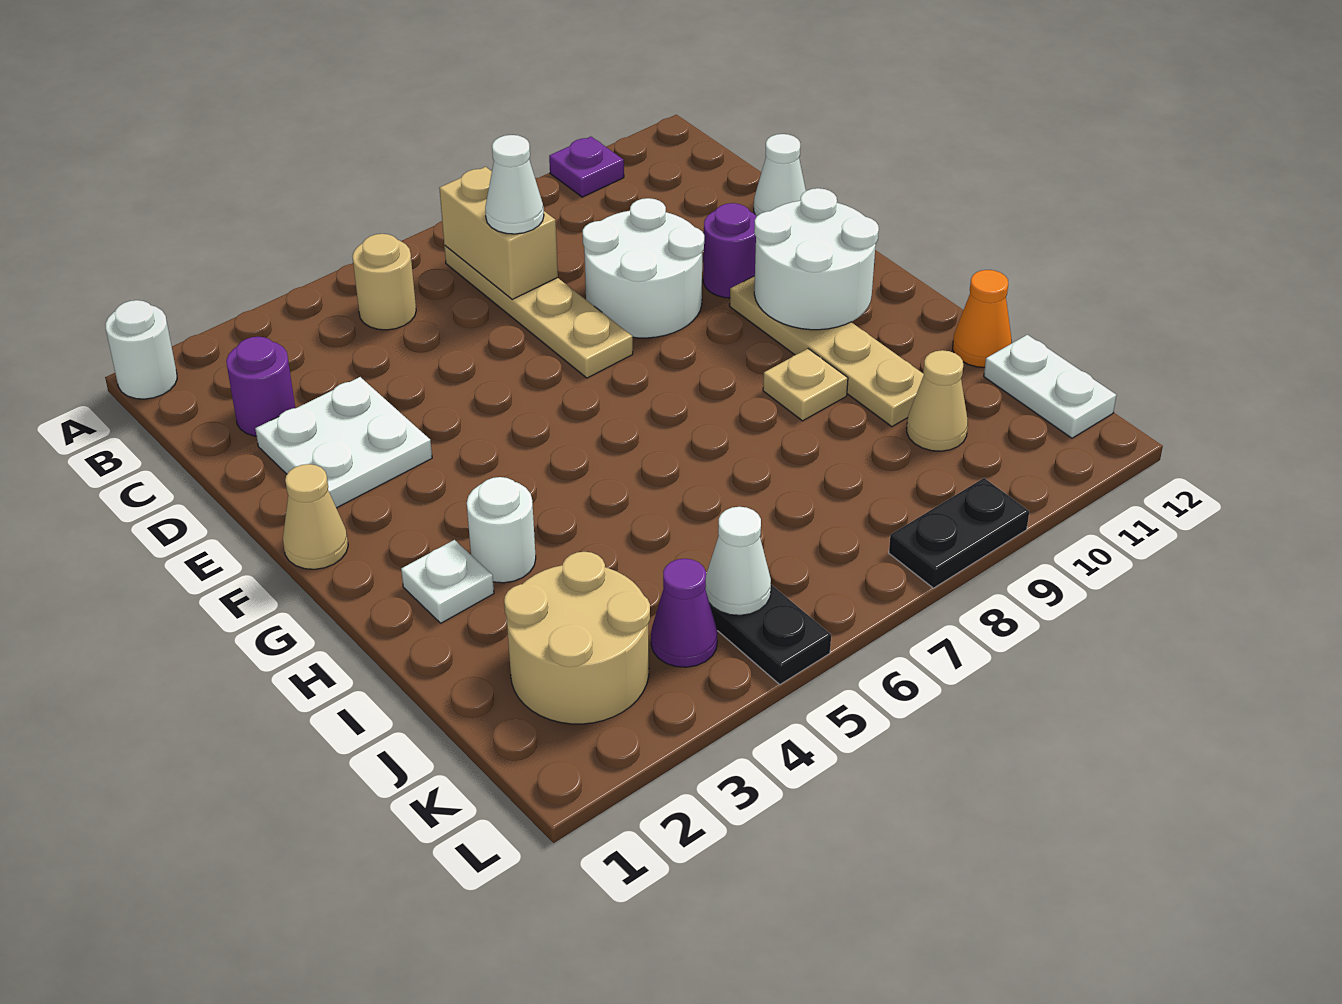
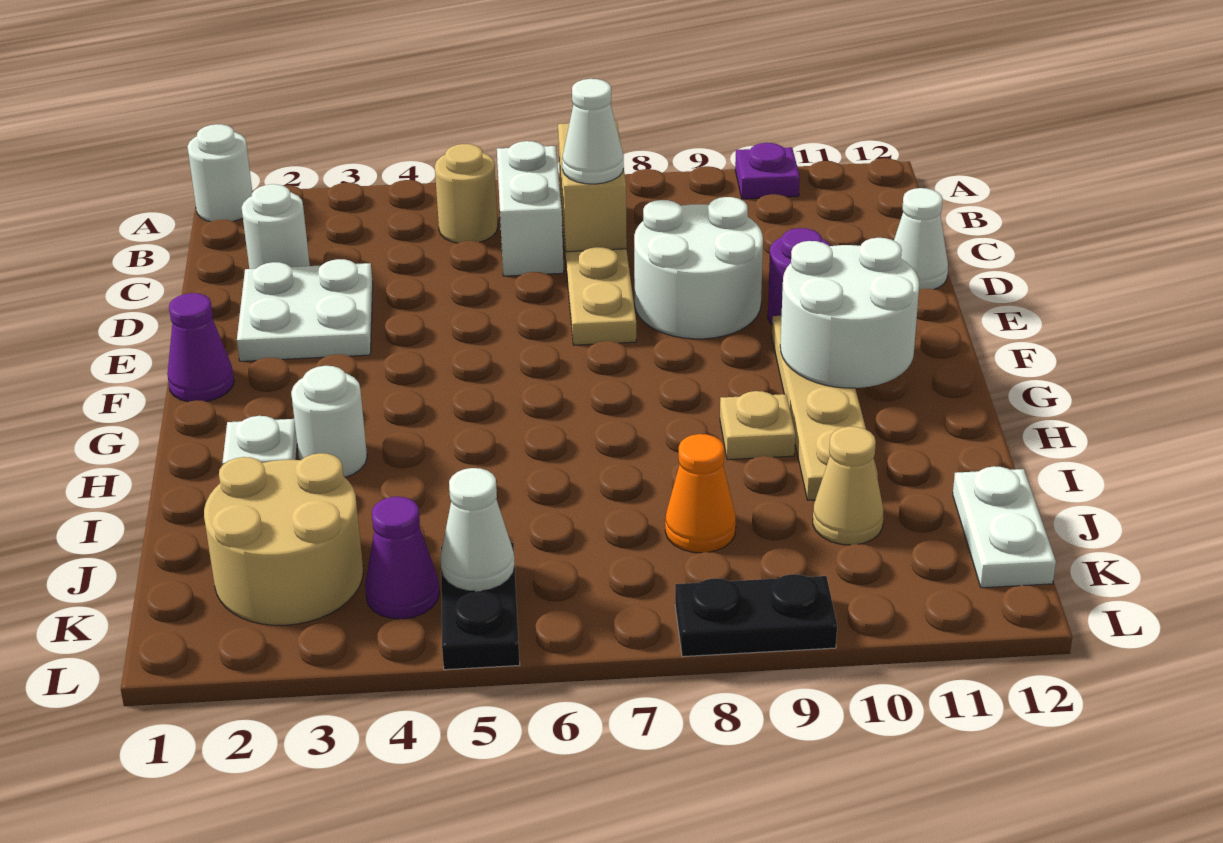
none -> white brick B6:C6 level 1
purple round brick C2 level 1 -> white round brick C2 level 1
tan cone F1 level 1 -> purple cone F1 level 1
orange cone I12 level 1 -> orange cone J8 level 1

